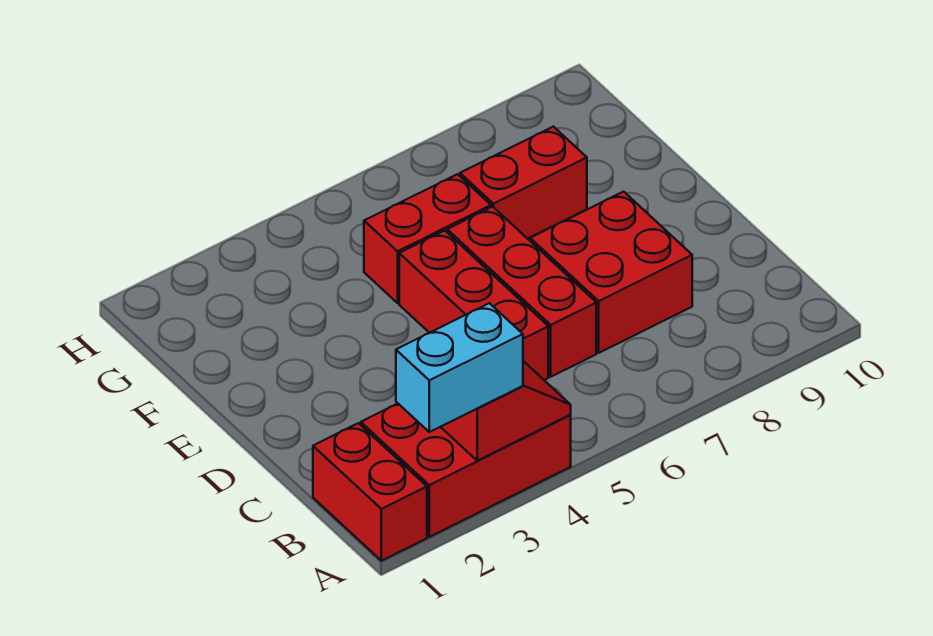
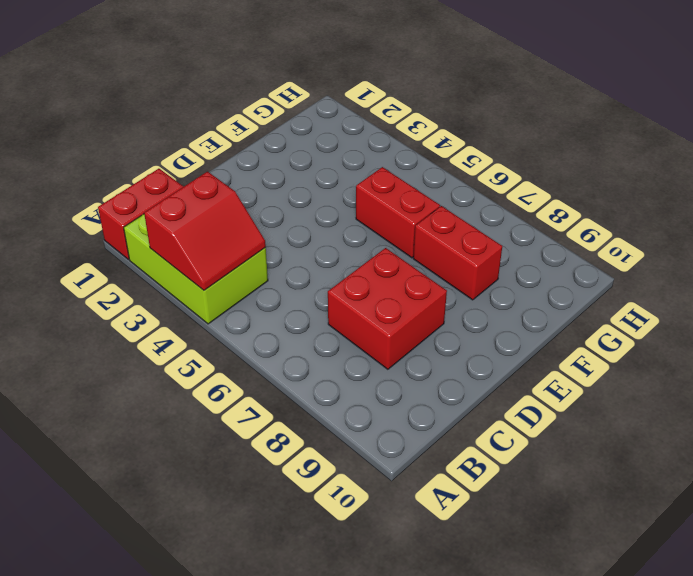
red brick A2:B4 level 1 -> lime brick A2:B4 level 1
cyan brick A2:A3 level 3 -> none
red brick C5:E5 level 1 -> none
red brick C6:E6 level 1 -> none

